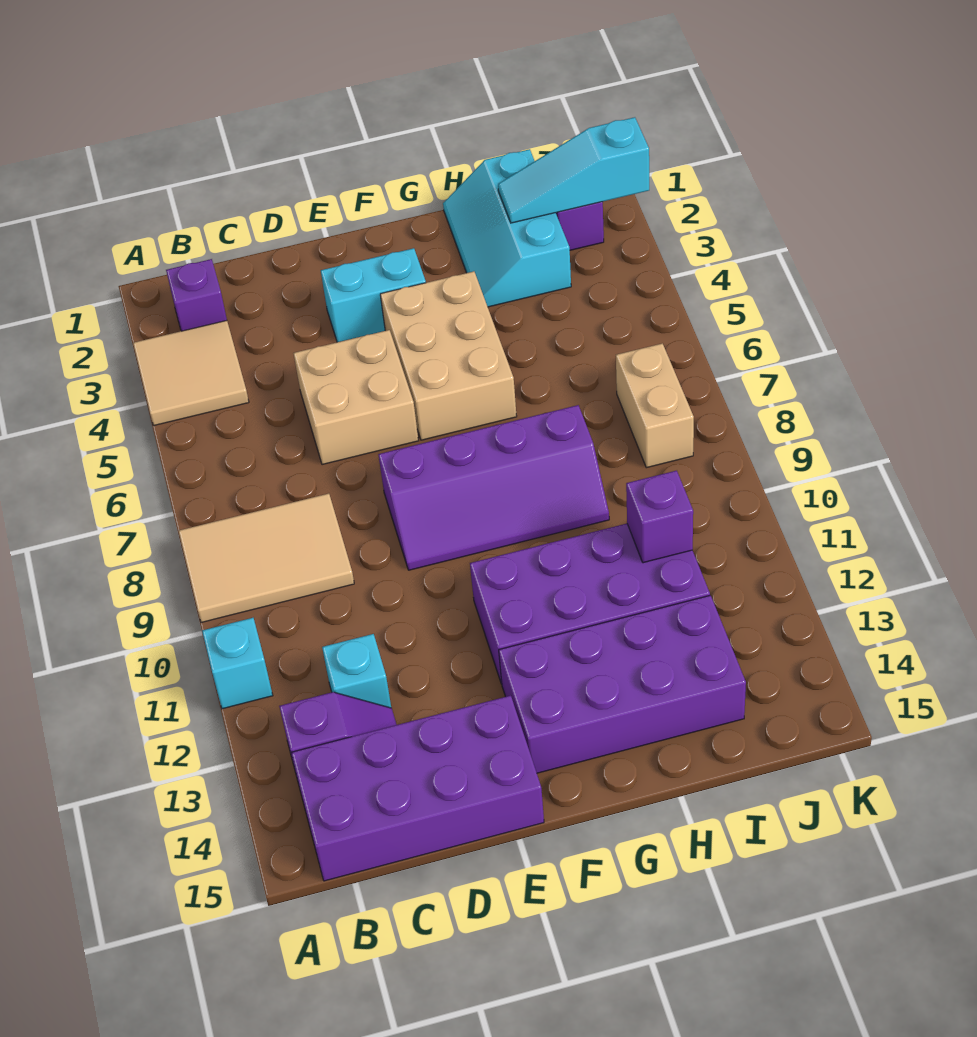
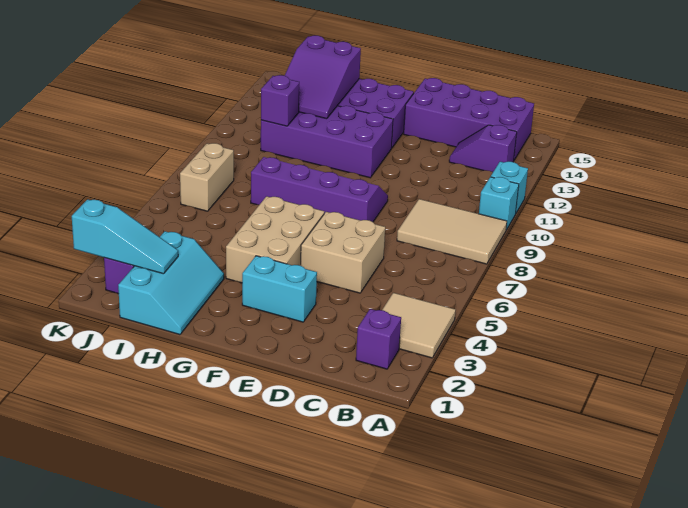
cyan brick C12 level 1 -> cyan brick A10 level 1
none -> purple slope H12:I14 level 2 top 14

